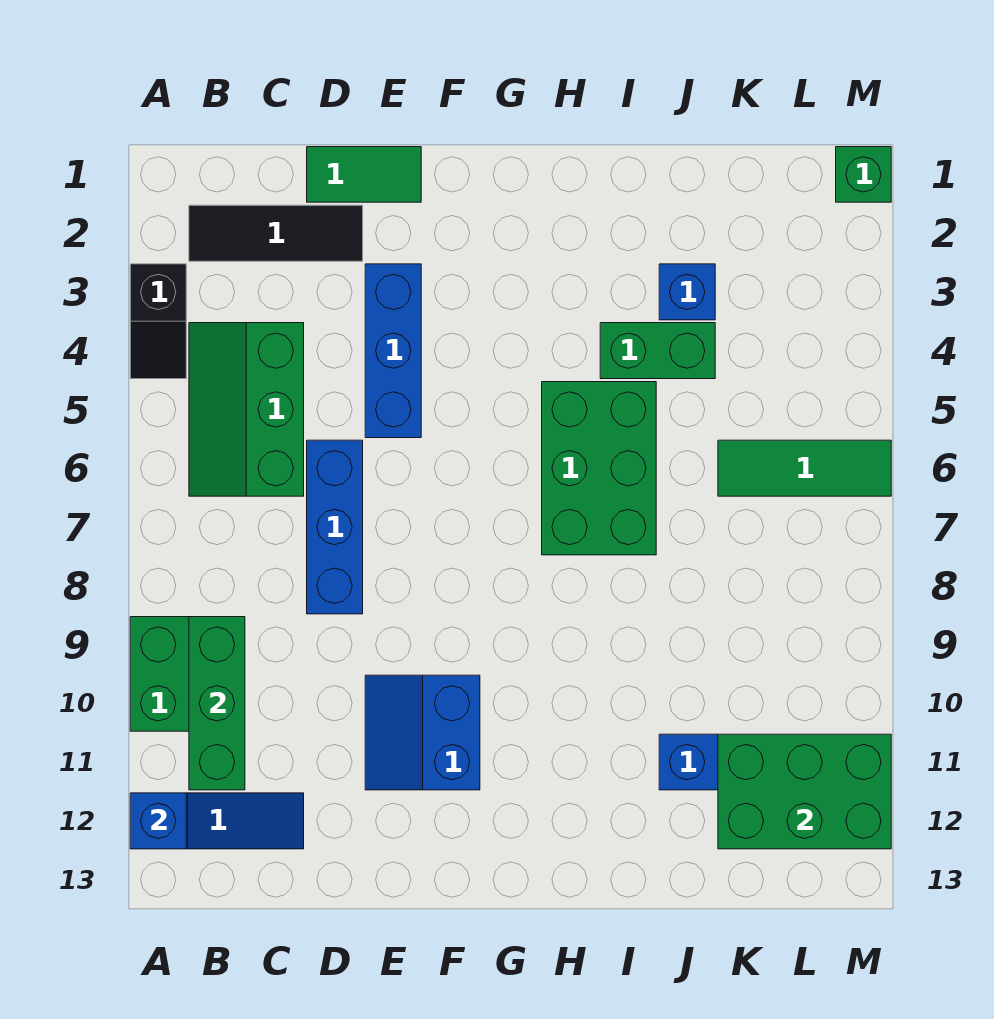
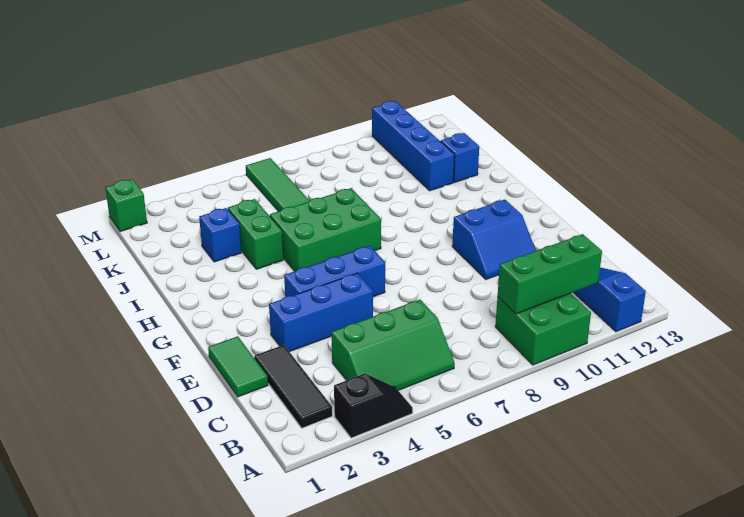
blue brick A12 level 2 -> blue brick J12 level 1
blue brick D6:D8 level 1 -> blue brick F4:F6 level 1
green brick K11:M12 level 2 -> none

